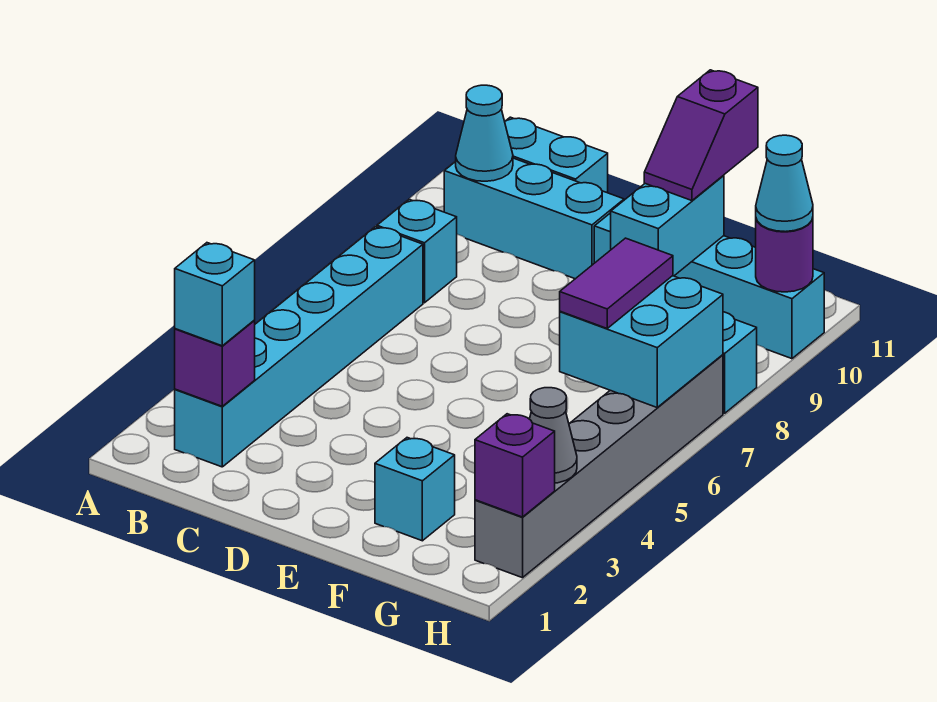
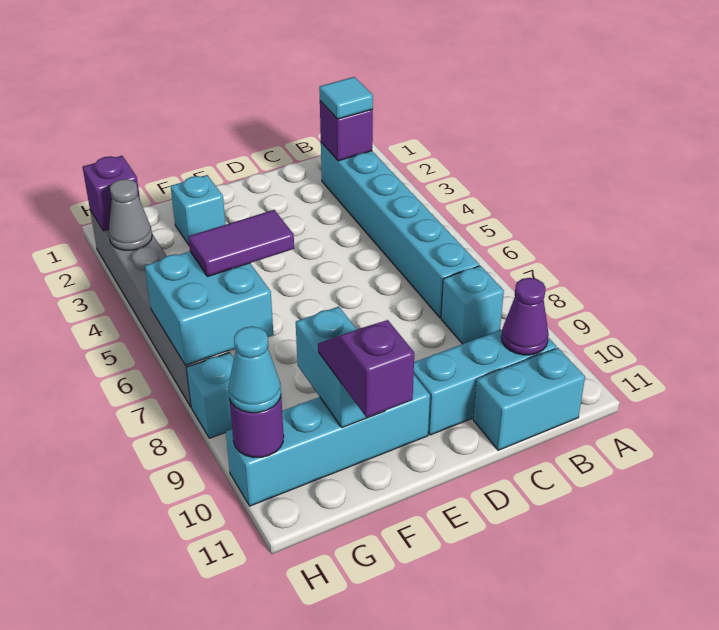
cyan brick B2 level 3 -> cyan tile B2 level 3
cyan cone B10 level 2 -> purple cone B10 level 2
purple tile G6:G7 level 3 -> purple tile F6:G6 level 3

